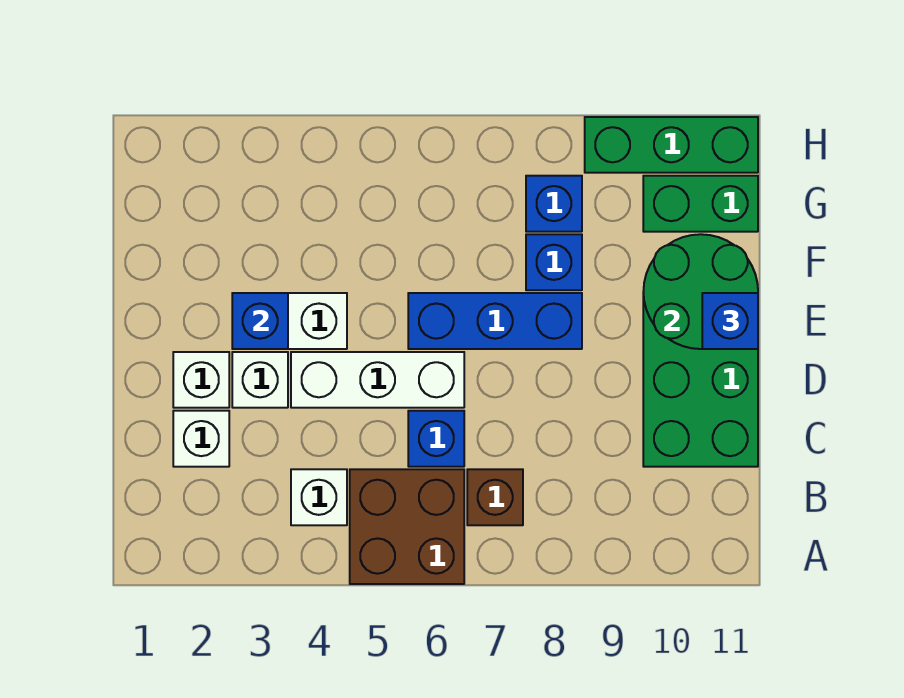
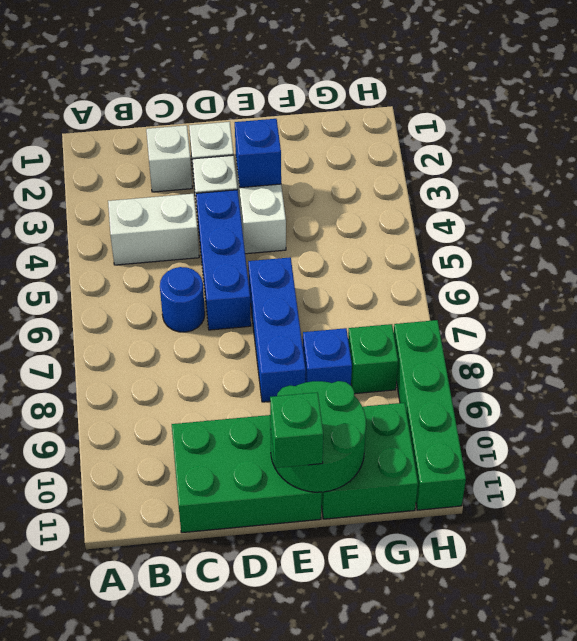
brown brick A5:B6 level 1 -> none
white brick B4 level 1 -> white brick B4:C4 level 1
brown brick B7 level 1 -> none
blue brick C6 level 1 -> blue round brick C6 level 1
white brick D4:D6 level 1 -> blue brick D4:D6 level 1
blue brick E11 level 3 -> green brick E11 level 3
blue brick G8 level 1 -> green brick G8 level 1
green brick G10:G11 level 1 -> green brick F10:G11 level 1
green brick H9:H11 level 1 -> green brick H8:H11 level 1

